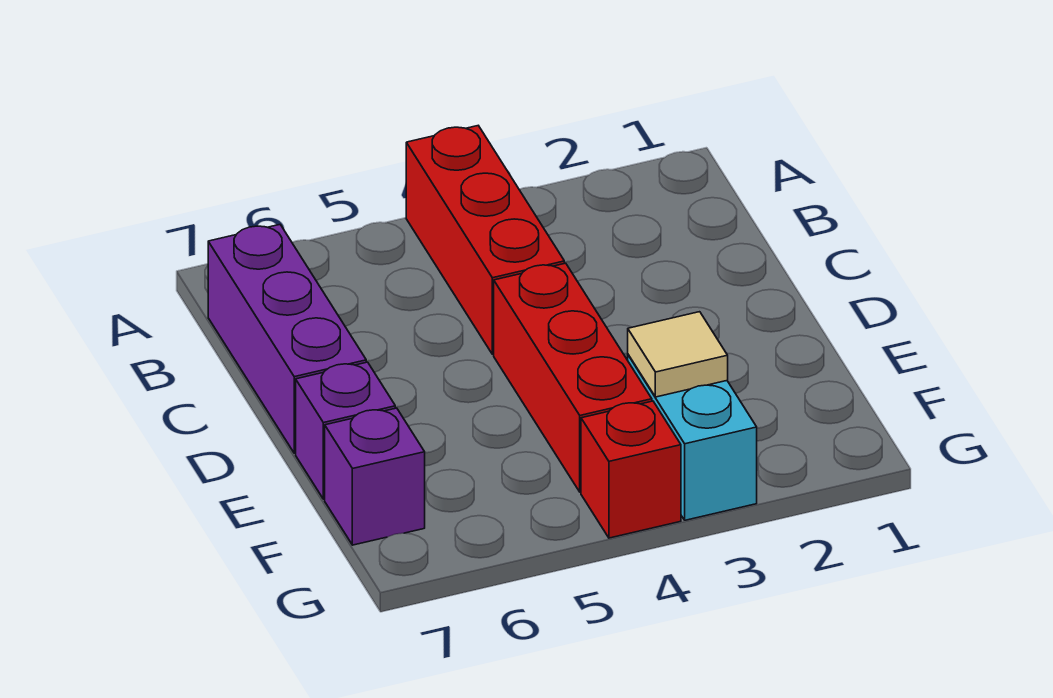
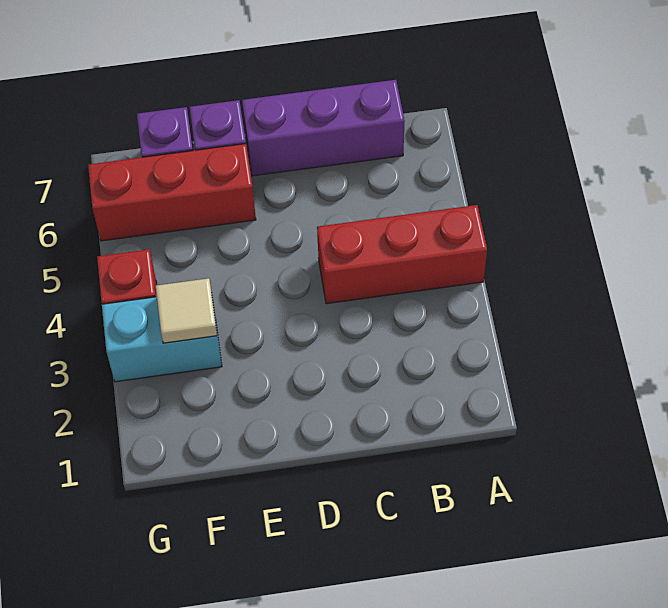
red brick D4:F4 level 1 -> red brick E6:G6 level 1

